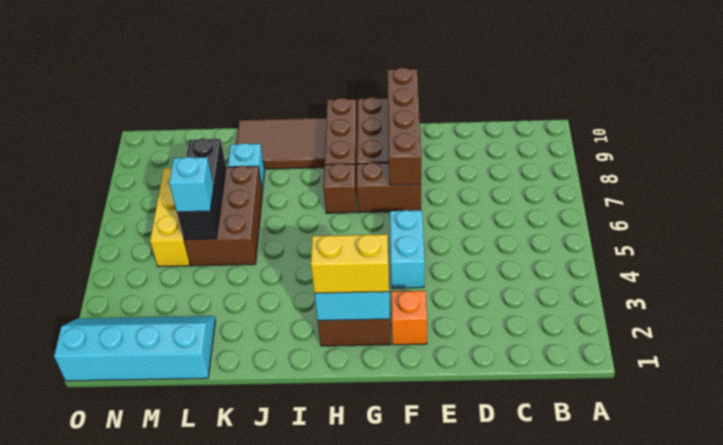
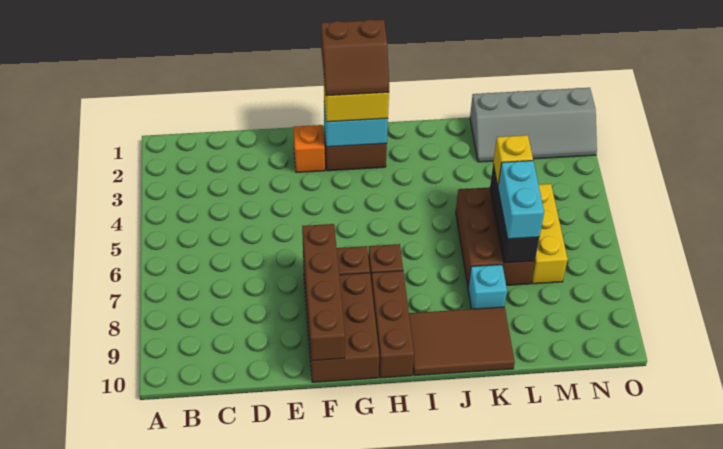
cyan brick F4:F5 level 1 -> cyan brick L6:L7 level 3
none -> brown slope G1:H2 level 4 top 1
cyan slope L1:O2 level 1 top 1 -> grey slope L1:O2 level 1 top 1
cyan brick L5 level 3 -> yellow brick L5 level 3

